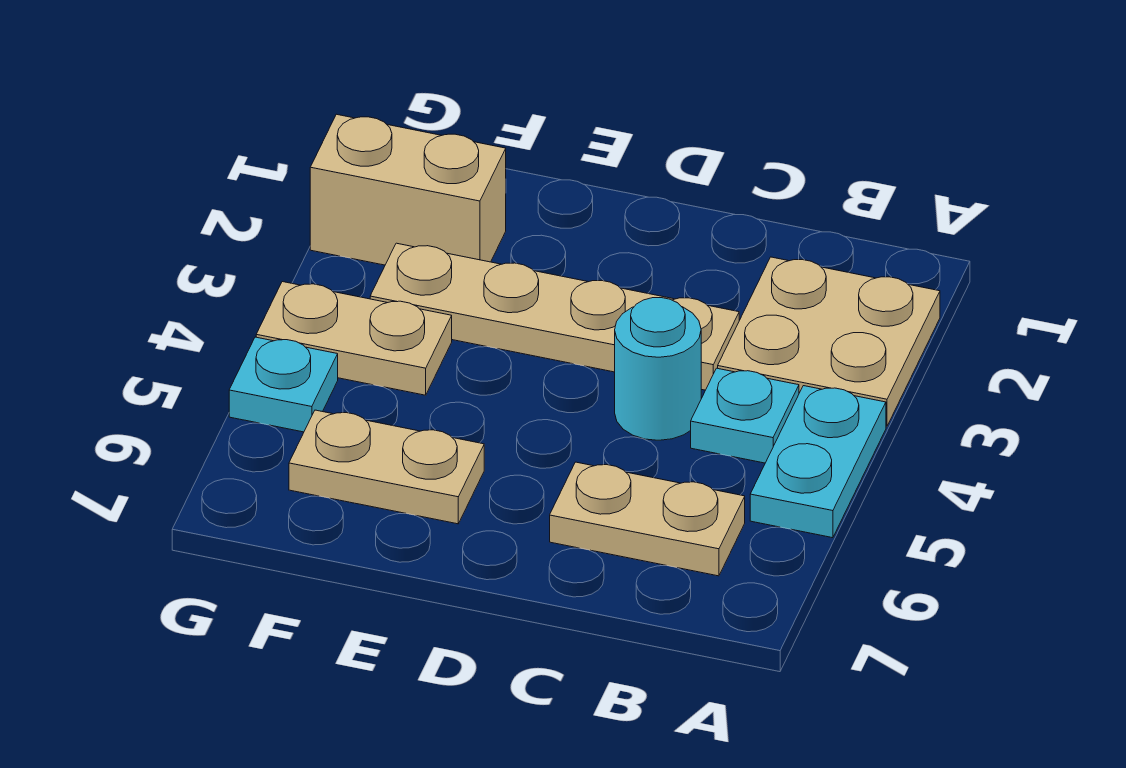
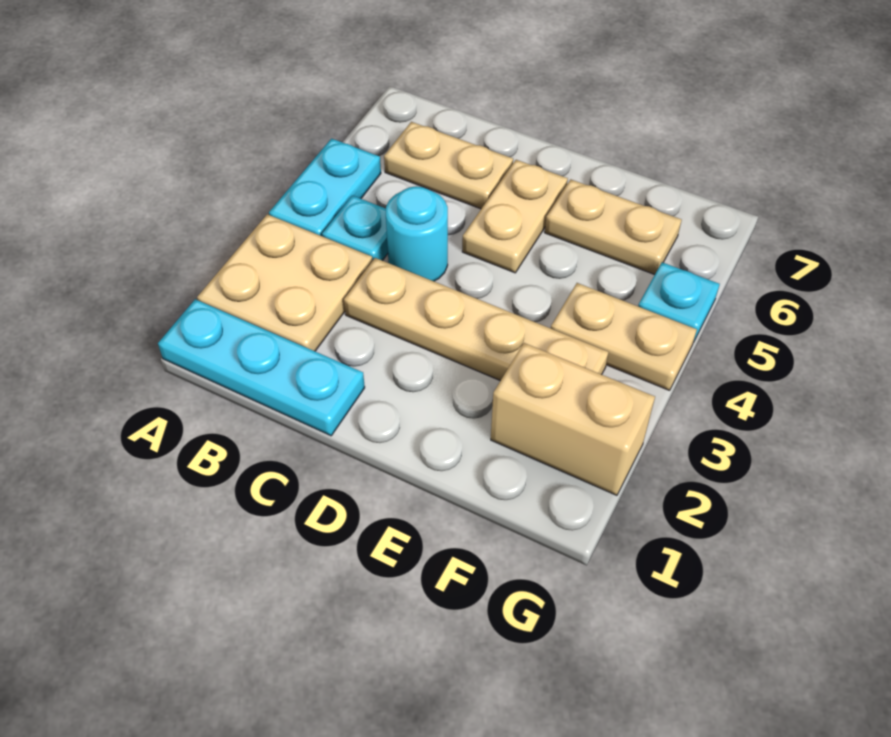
none -> cyan plate A1:C1 level 1
none -> tan plate D5:D6 level 1

